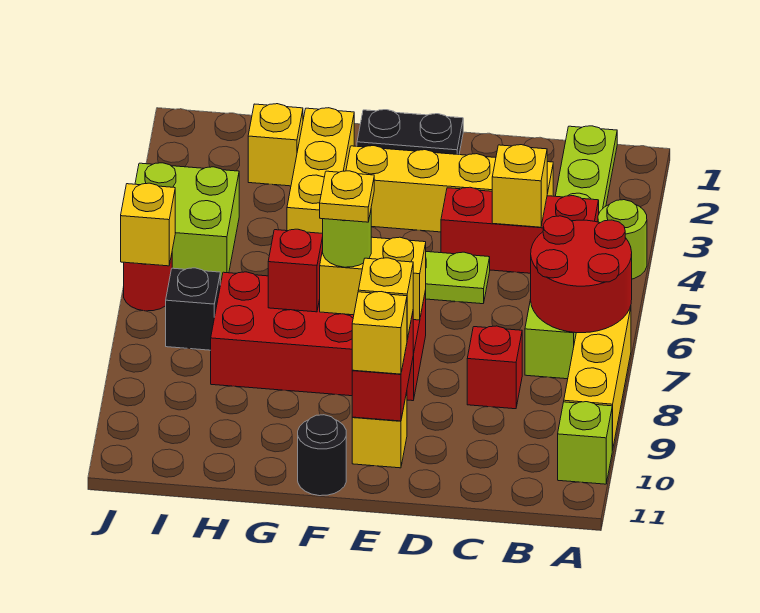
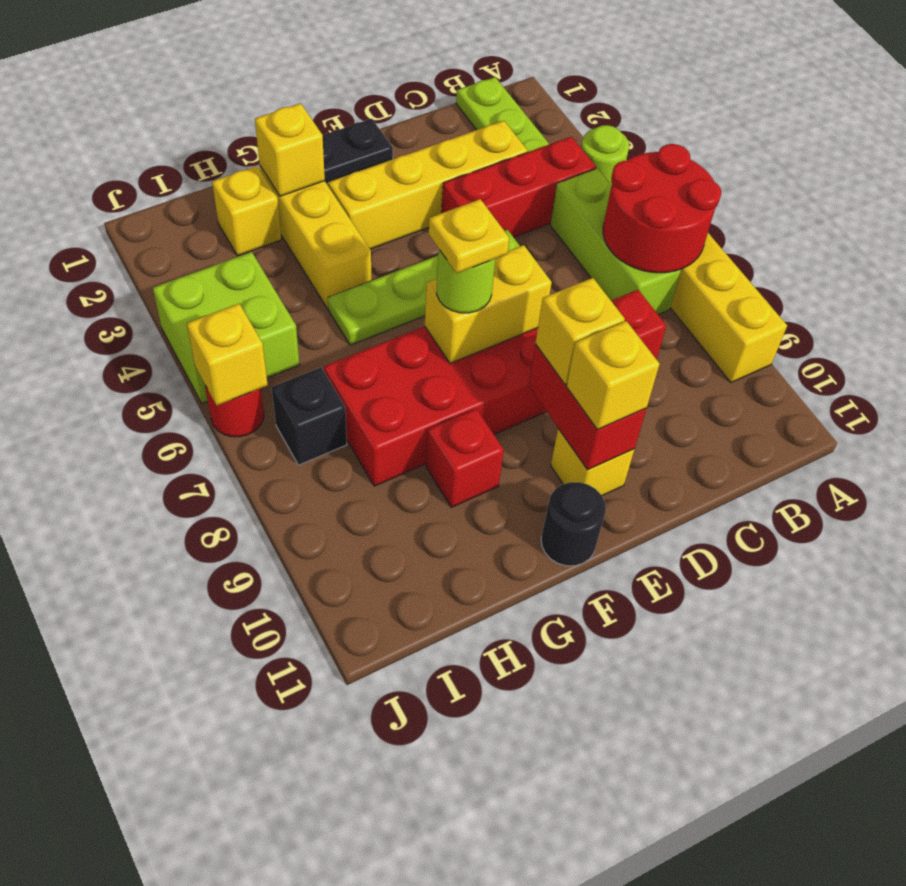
lime brick A10 level 1 -> none
yellow brick C4 level 2 -> yellow brick G2 level 2
red brick G7 level 2 -> red brick G9 level 1

